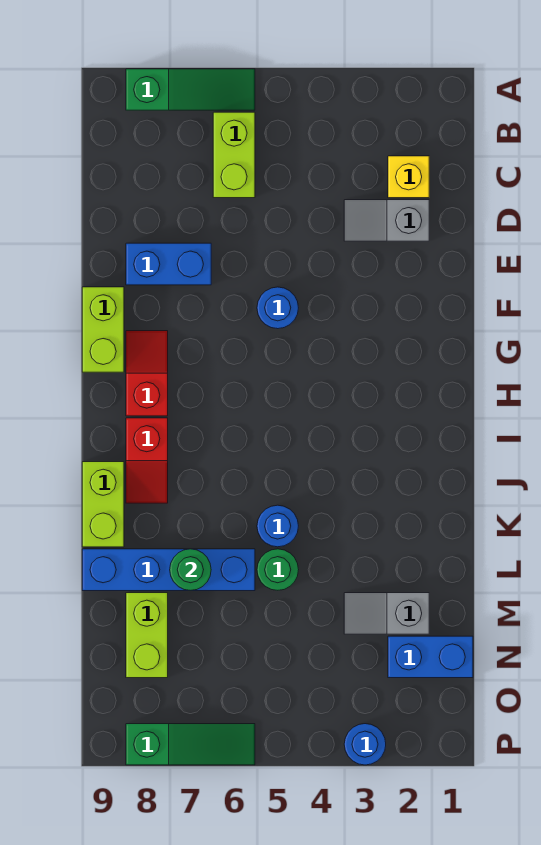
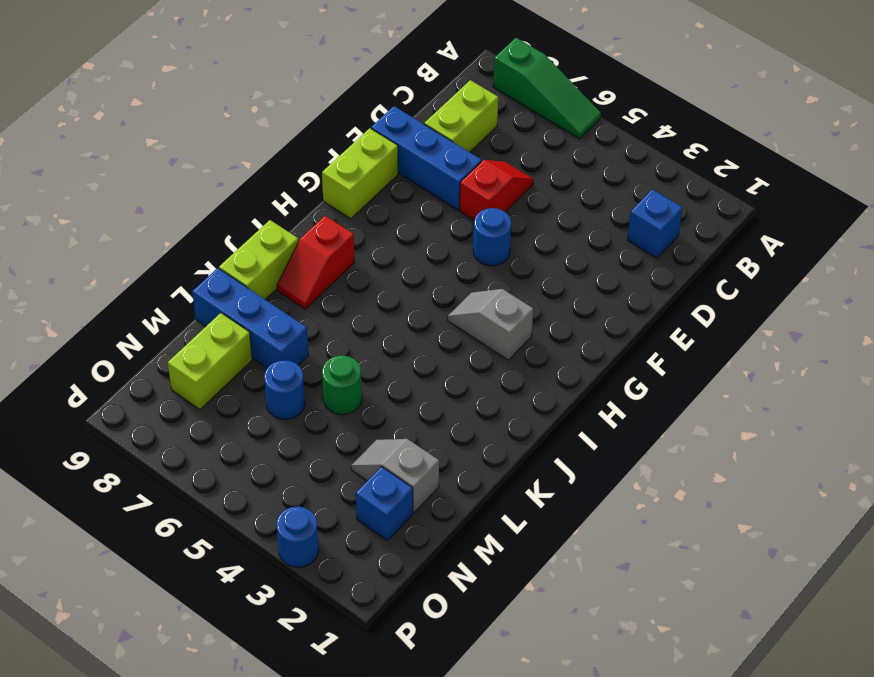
lime brick B6:C6 level 1 -> lime brick C8:D8 level 1
yellow brick C2 level 1 -> blue brick C2 level 1
grey slope D2:D3 level 1 top 2 -> grey slope H3:H4 level 1 top 3
blue brick E7:E8 level 1 -> blue brick E7:E9 level 1
red slope G8:H8 level 1 top H -> red slope D6:E6 level 1 top E
blue round brick K5 level 1 -> blue round brick M6 level 1
blue brick L6:L9 level 1 -> blue brick L7:L9 level 1
green round brick L7 level 2 -> none
blue brick N1:N2 level 1 -> blue brick N2 level 1
green slope P6:P8 level 1 top 8 -> none

